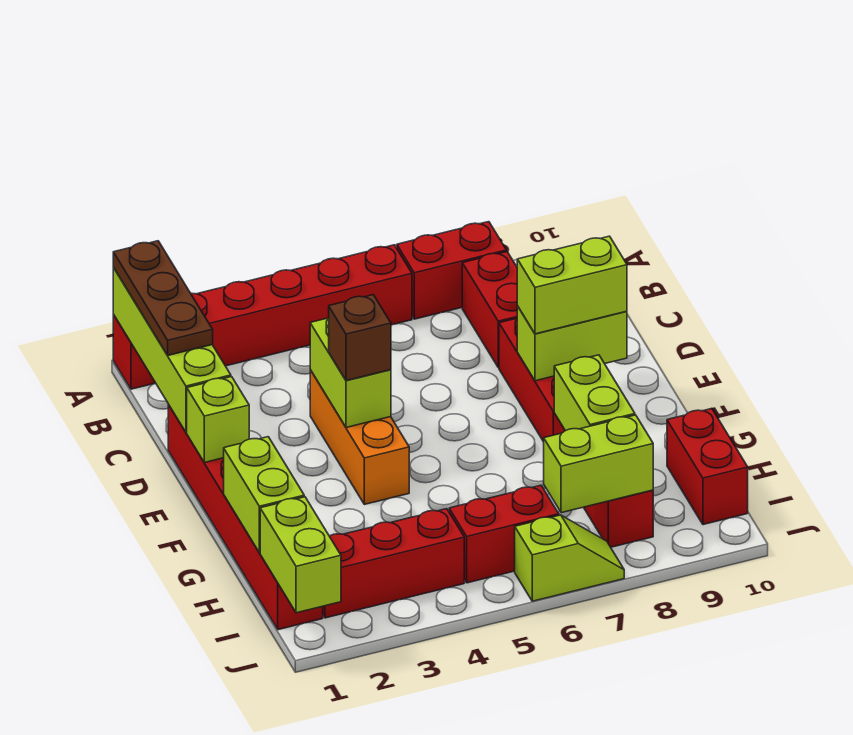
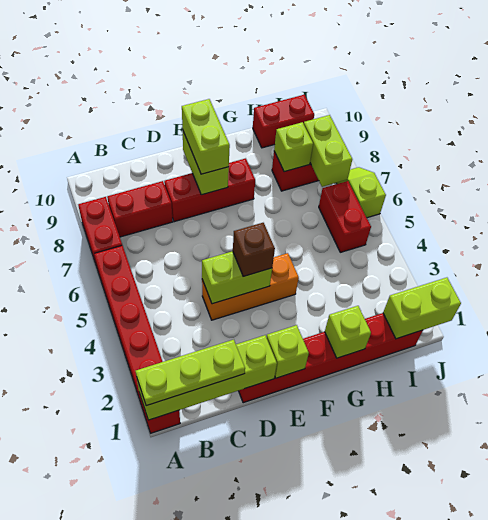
brown plate A1:C1 level 3 -> lime plate A1:C1 level 3
lime brick G1:H1 level 2 -> lime brick G1 level 2
lime brick G8:H8 level 2 -> lime brick H8 level 2
red brick I2:I4 level 1 -> none

